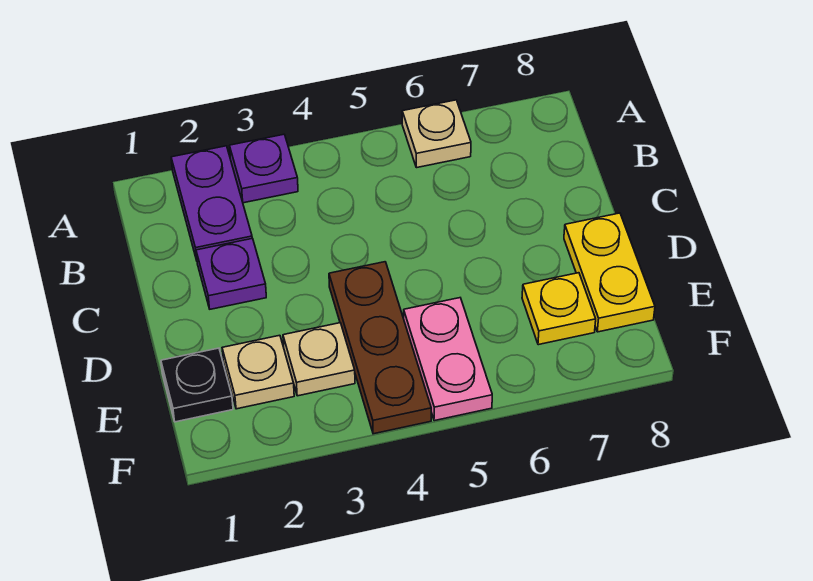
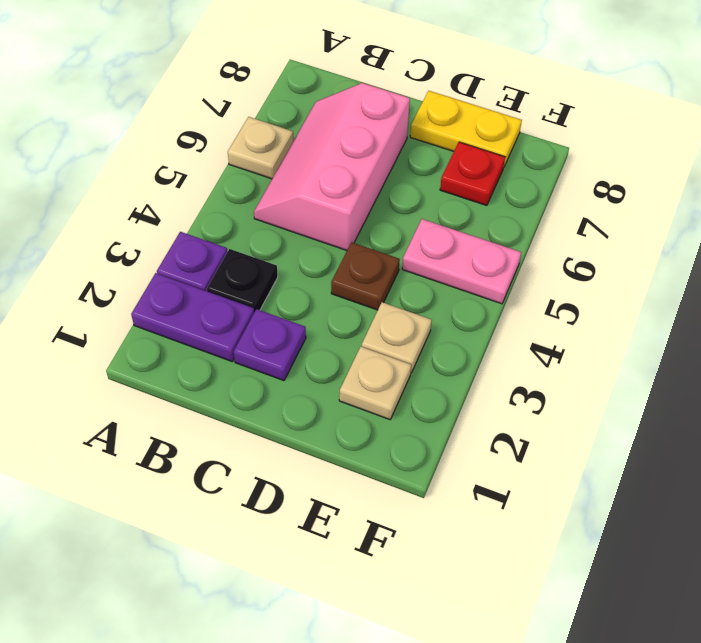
none -> pink slope B5:C7 level 1 top C
brown plate D4:F4 level 1 -> brown plate D4 level 1
black plate E1 level 1 -> black plate B3 level 1
yellow plate E7 level 1 -> red plate E7 level 1

